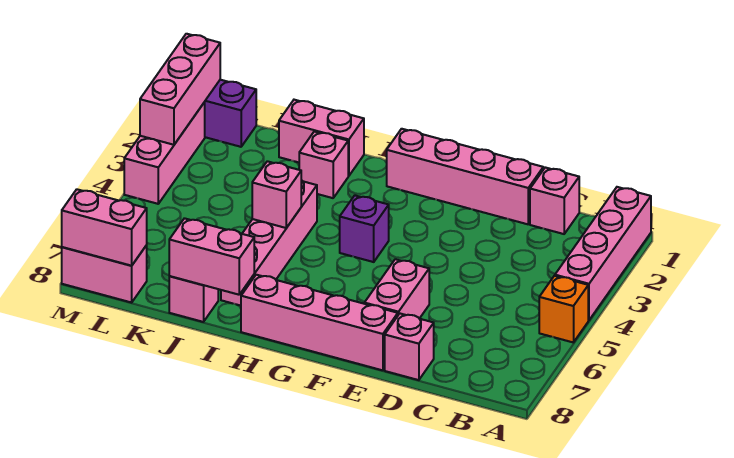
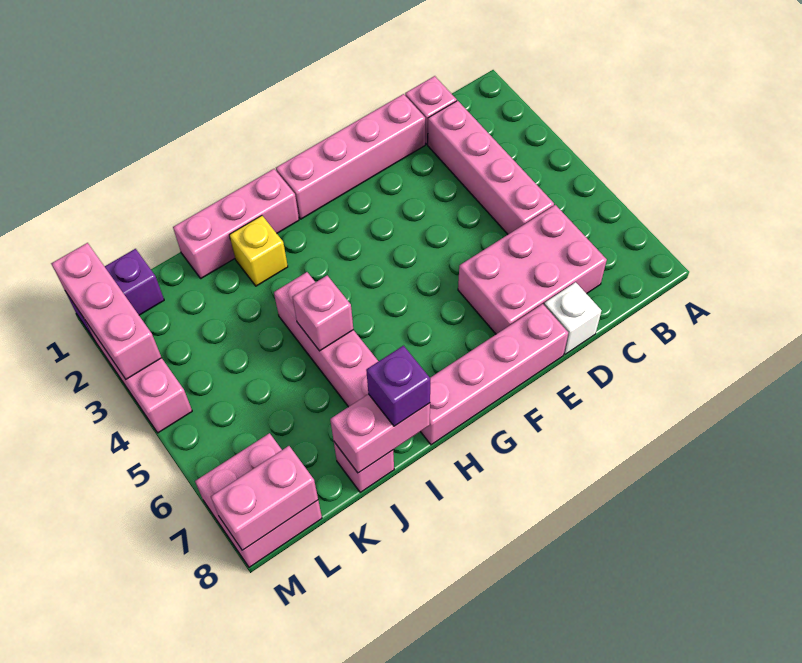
pink brick A1:A4 level 1 -> pink brick C2:C5 level 1
orange brick A5 level 1 -> none
pink brick D8 level 1 -> white brick D8 level 1
pink brick E6:E7 level 1 -> pink brick C6:E7 level 1
purple brick G4 level 1 -> purple brick I8 level 3
pink brick I1:J1 level 1 -> pink brick H1:J1 level 1
pink brick I2 level 1 -> yellow brick I2 level 1
pink brick L8:M8 level 1 -> pink brick L7:M8 level 1

